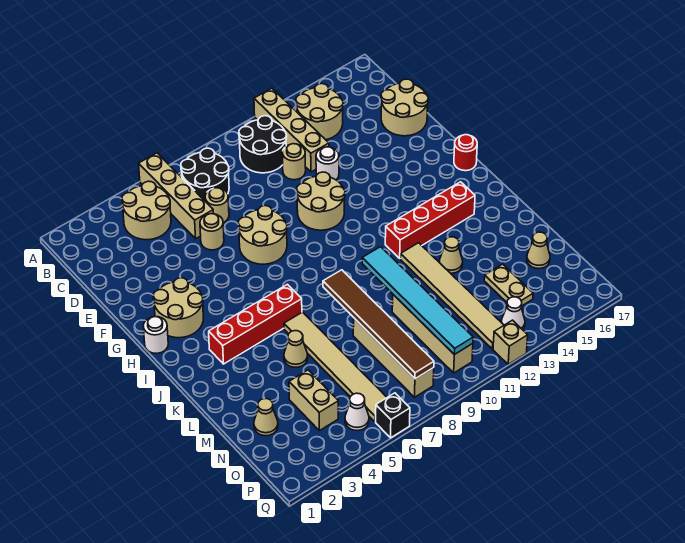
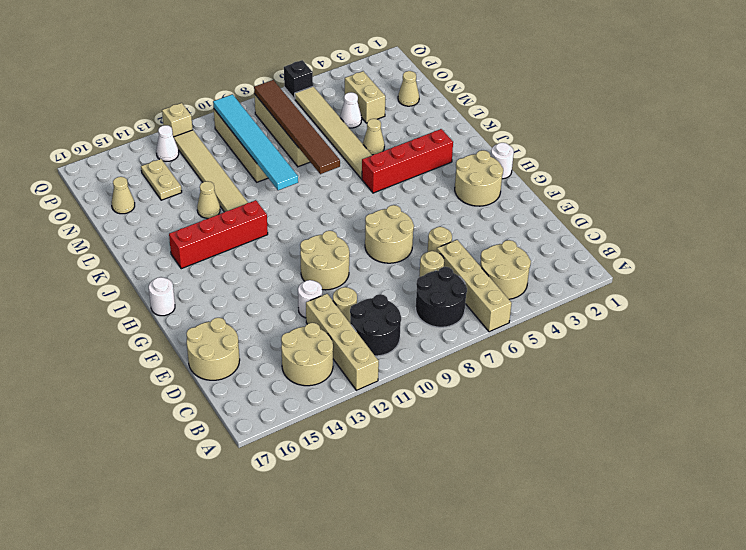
red round brick H17 level 1 -> white round brick H17 level 1
white cone P5 level 1 -> white cone N5 level 1

